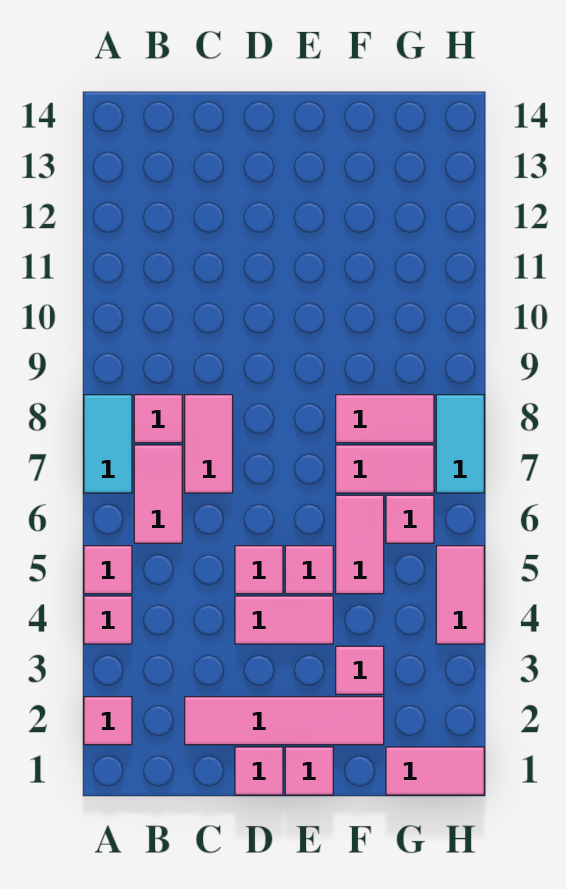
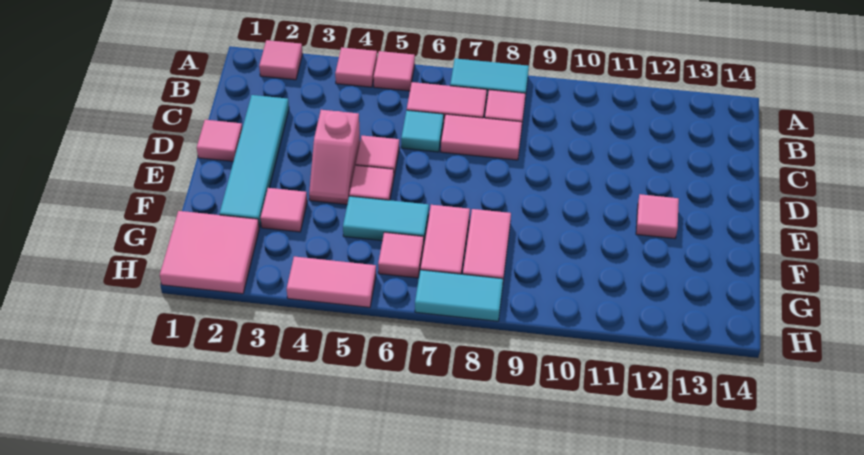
pink tile C2:F2 level 1 -> cyan tile C2:F2 level 1
none -> cyan tile C6 level 1
pink tile D4:E4 level 1 -> pink slope D4:E4 level 1 top D
pink tile E1 level 1 -> pink tile E12 level 1
pink tile F5:F6 level 1 -> cyan tile F5:F6 level 1
pink tile G1:H1 level 1 -> pink tile G1:H2 level 1

